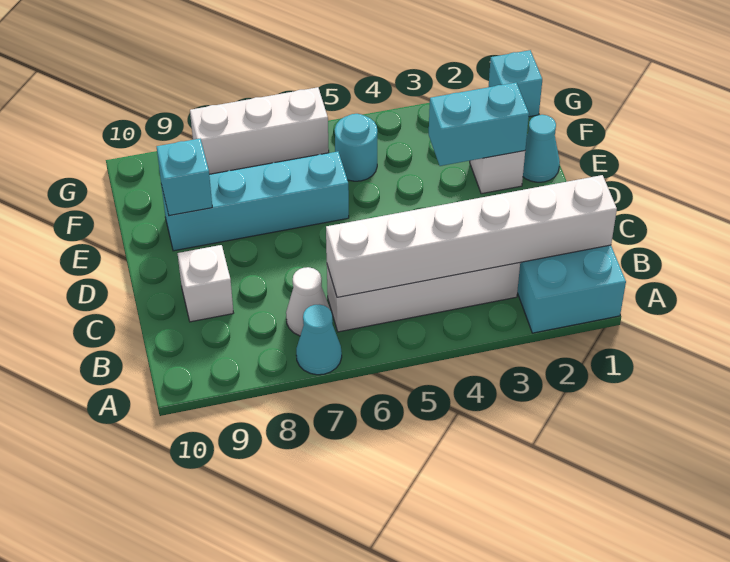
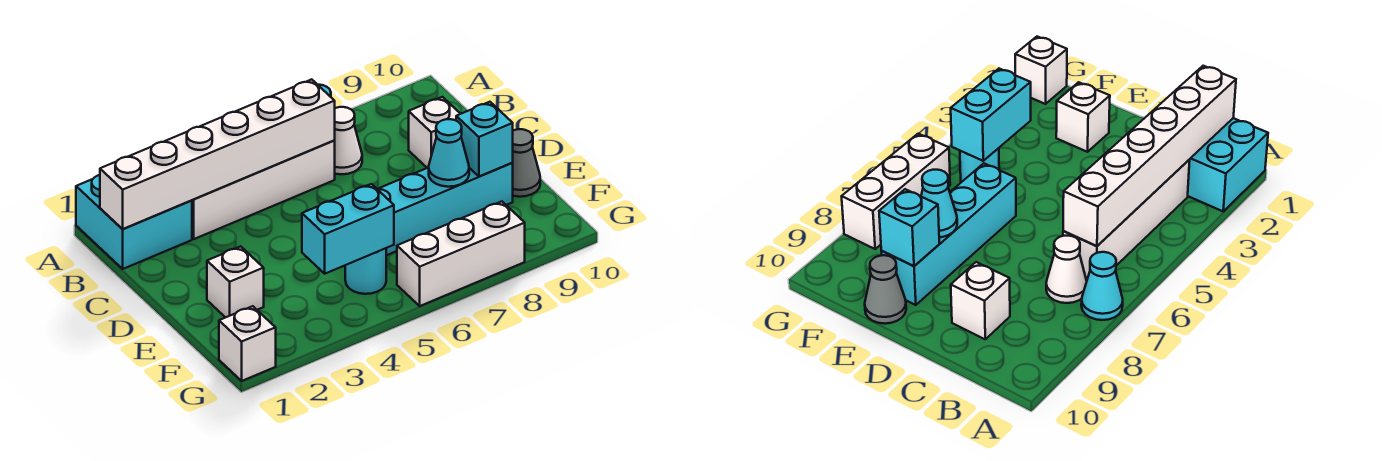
cyan cone E1 level 1 -> cyan cone E8 level 2
cyan brick E2:E3 level 2 -> cyan brick F4:F5 level 2
none -> grey cone E10 level 1
cyan brick G1 level 1 -> white brick G1 level 1

